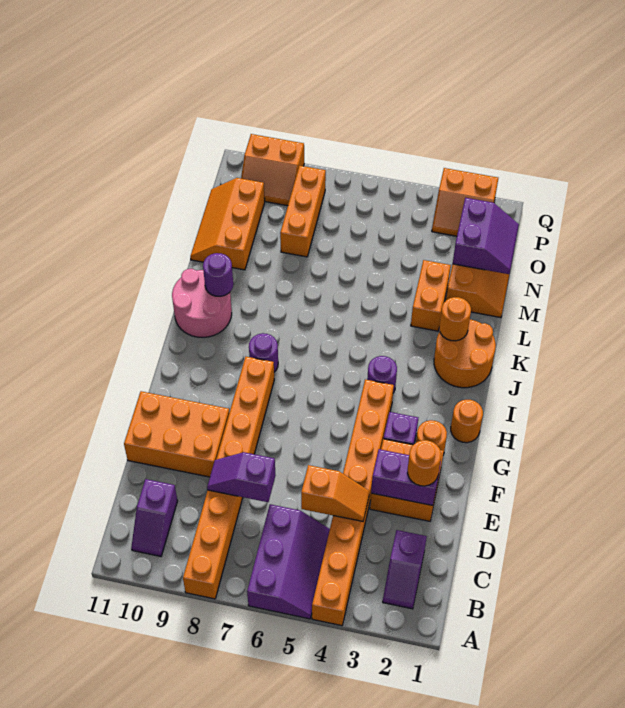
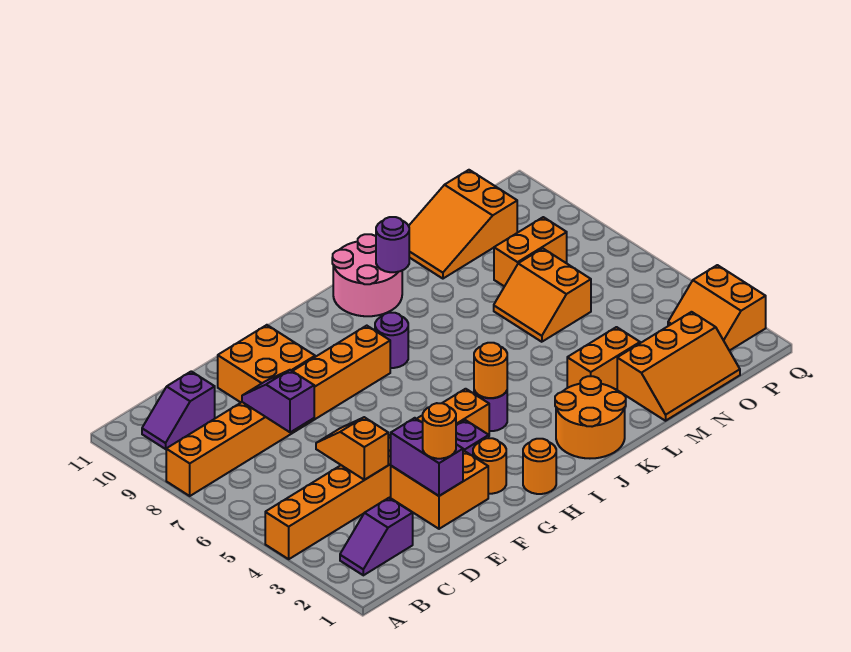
purple slope A5:C6 level 1 top 6 -> none
orange slope D4:D5 level 2 top 5 -> orange slope D4:D5 level 2 top 4
orange brick E9:F11 level 1 -> orange brick E9:F10 level 1
orange round brick K2 level 2 -> orange round brick I4 level 2
orange slope M10:O11 level 1 top 10 -> orange slope M10:O11 level 1 top O
purple slope N1:O2 level 2 top 2 -> none
orange brick N8:P8 level 1 -> orange brick N8:O8 level 1
orange slope P9:Q10 level 1 top Q -> orange slope M6:N7 level 1 top N

